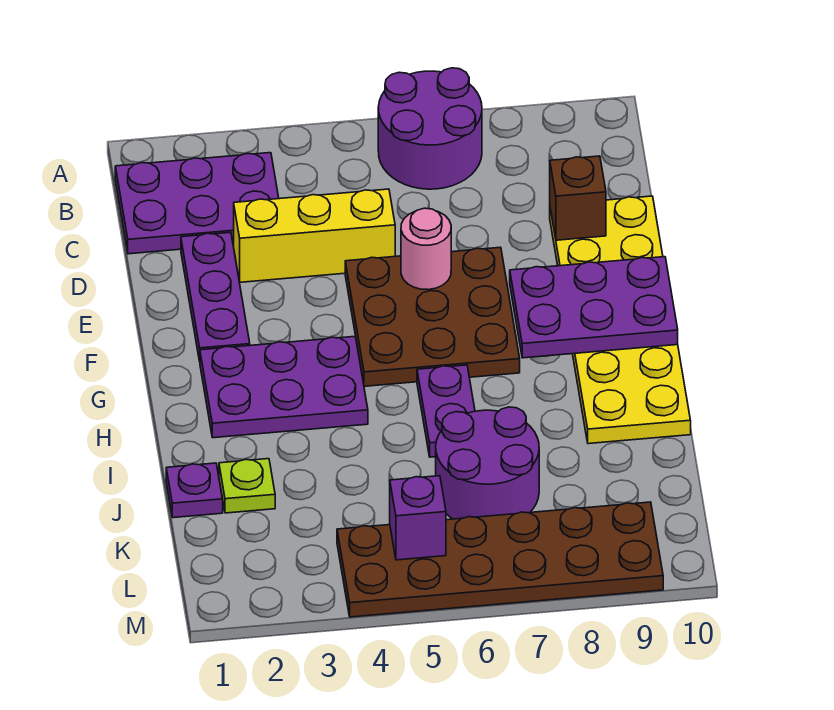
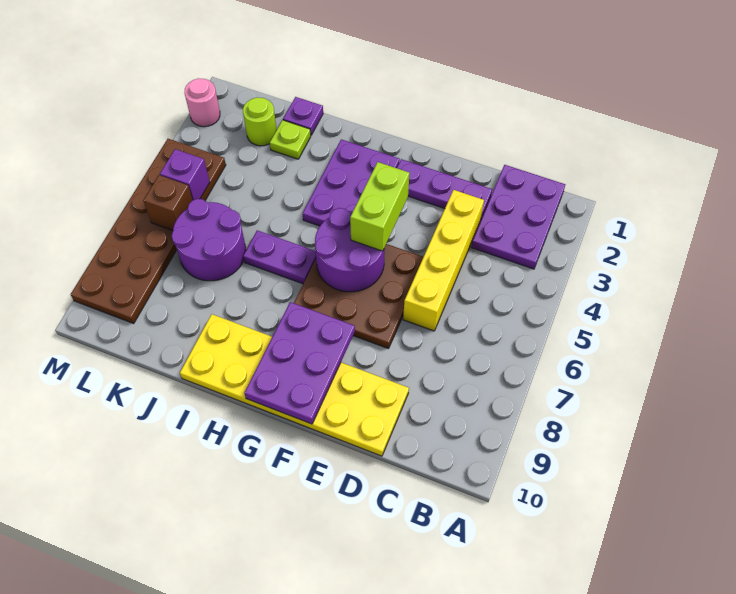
purple round brick A6:B7 level 1 -> purple round brick F5:G6 level 2
yellow brick D3:D5 level 1 -> yellow brick D3:D6 level 1
brown brick D9 level 2 -> brown brick L6 level 2
pink round brick E6 level 2 -> pink round brick M2 level 1
none -> lime brick F4:F5 level 3
none -> lime round brick K2 level 1

